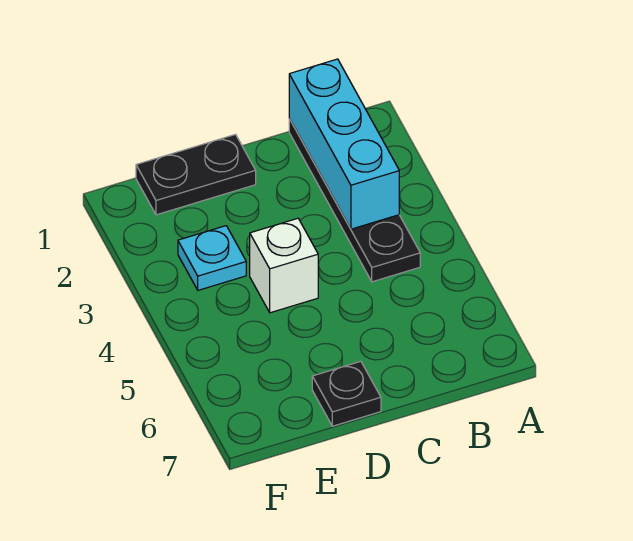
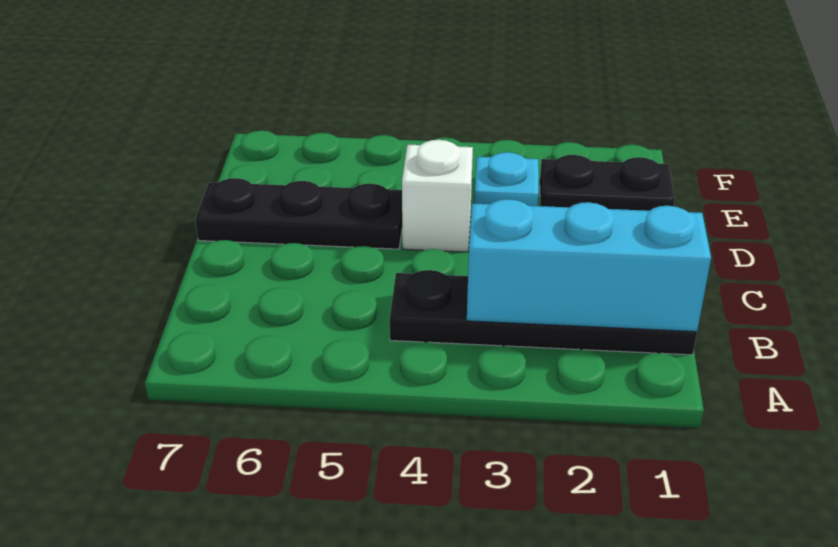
black plate D1:E1 level 1 -> black plate E1:E2 level 1
black plate D7 level 1 -> black plate D5:D7 level 1

